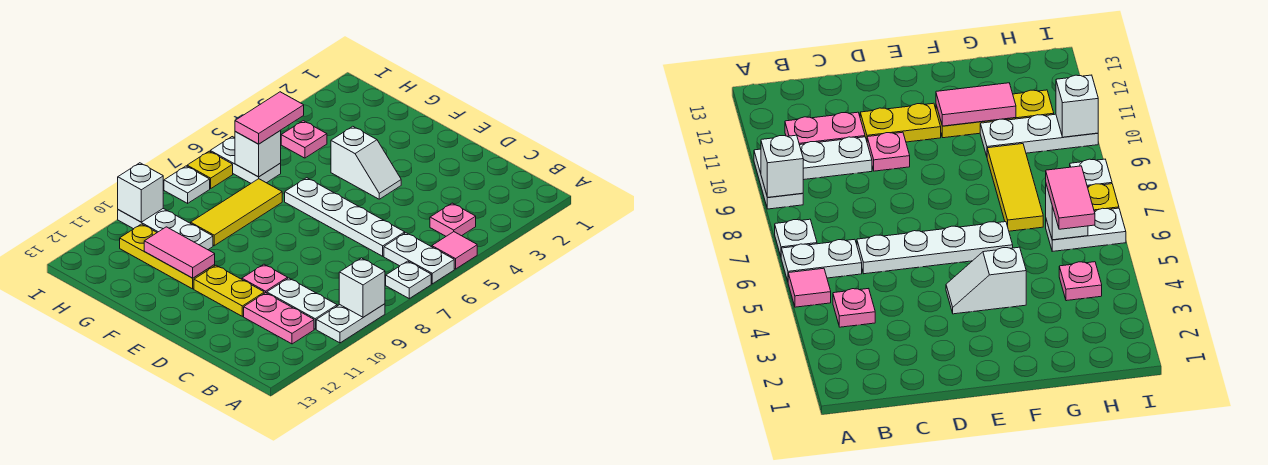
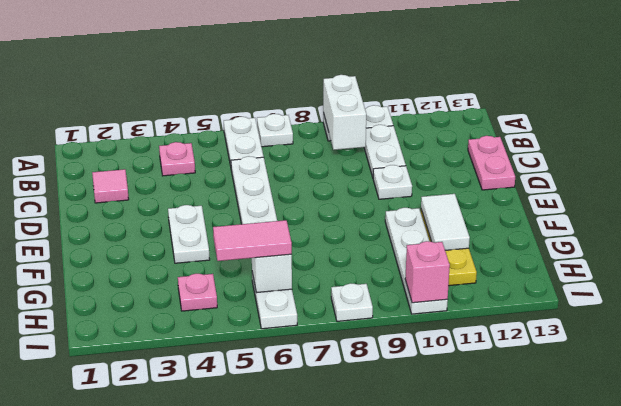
pink tile A5 level 1 -> pink tile C2 level 1
white brick A9 level 2 -> white brick A9:B9 level 2
pink plate B11:C11 level 1 -> pink plate C13:D13 level 1
pink plate D10 level 1 -> white plate D10 level 1
yellow plate D11:E11 level 1 -> none
white slope E4:F4 level 1 top F -> white plate E4:F4 level 1
pink tile F11:G11 level 2 -> white tile F11:G11 level 2
yellow tile G7:G9 level 1 -> none
white plate G10:I10 level 1 -> white plate F10:I10 level 1
yellow plate I7 level 1 -> none
white brick I10 level 2 -> pink brick I10 level 2

